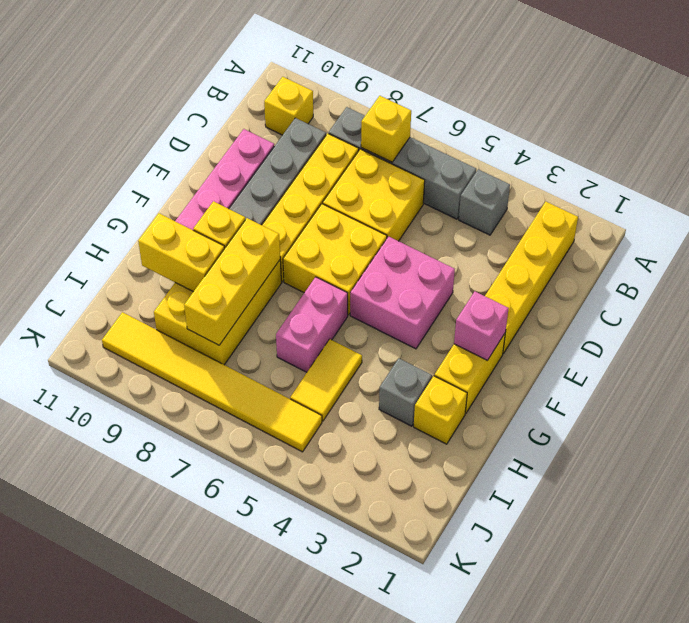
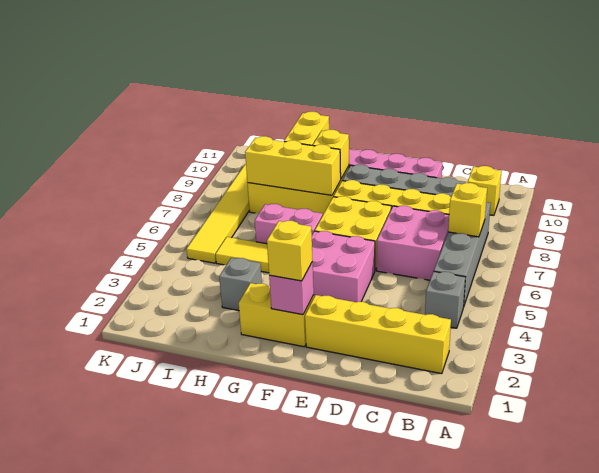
yellow brick C6:D7 level 1 -> pink brick C6:D7 level 1
yellow brick H2 level 1 -> yellow brick F2 level 3

